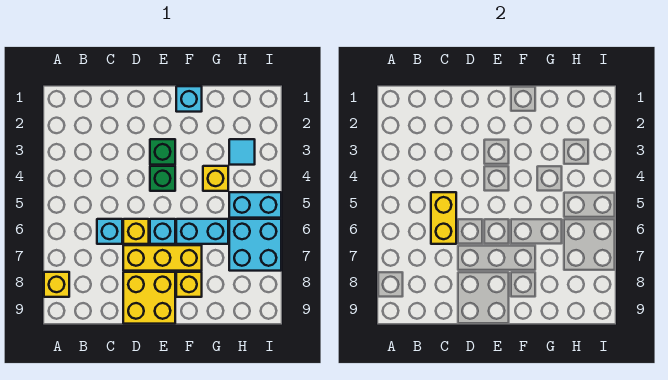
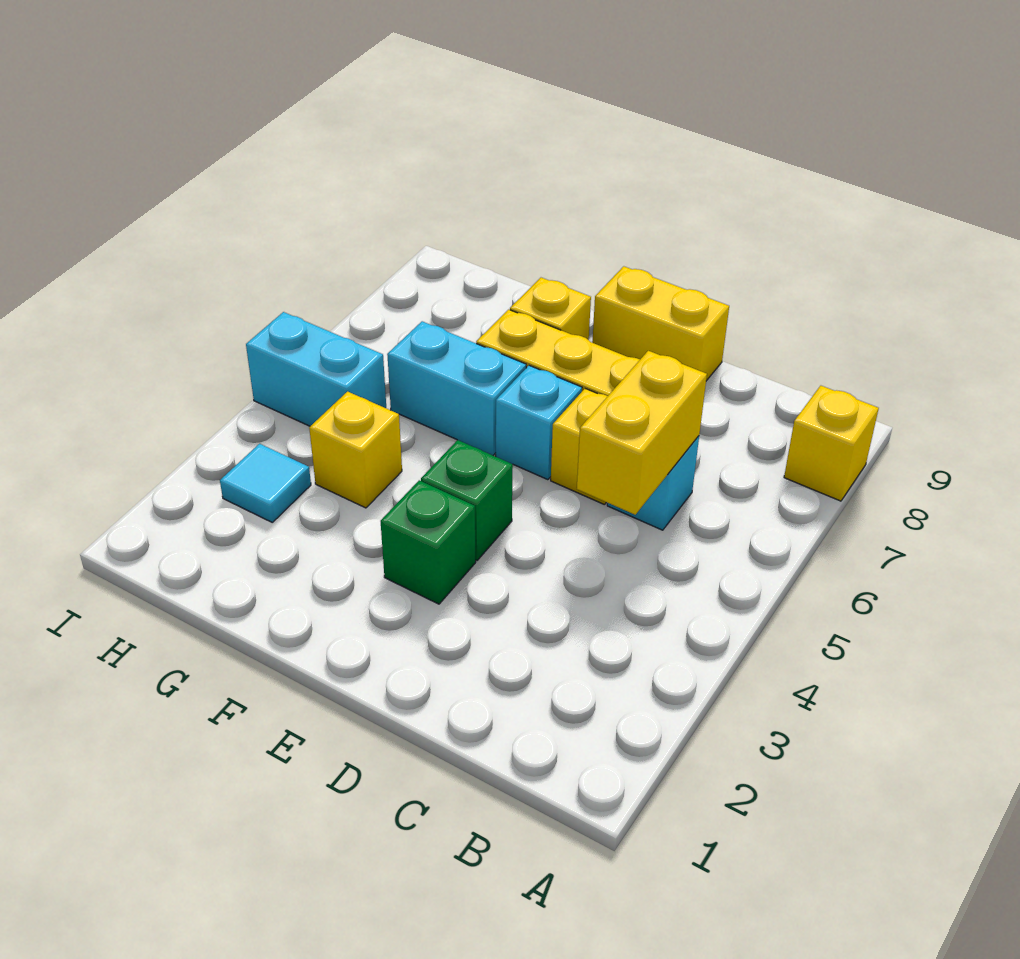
yellow brick D8:E9 level 1 -> yellow brick D9:E9 level 1
cyan brick F1 level 1 -> none
cyan brick H6:I7 level 1 -> none

